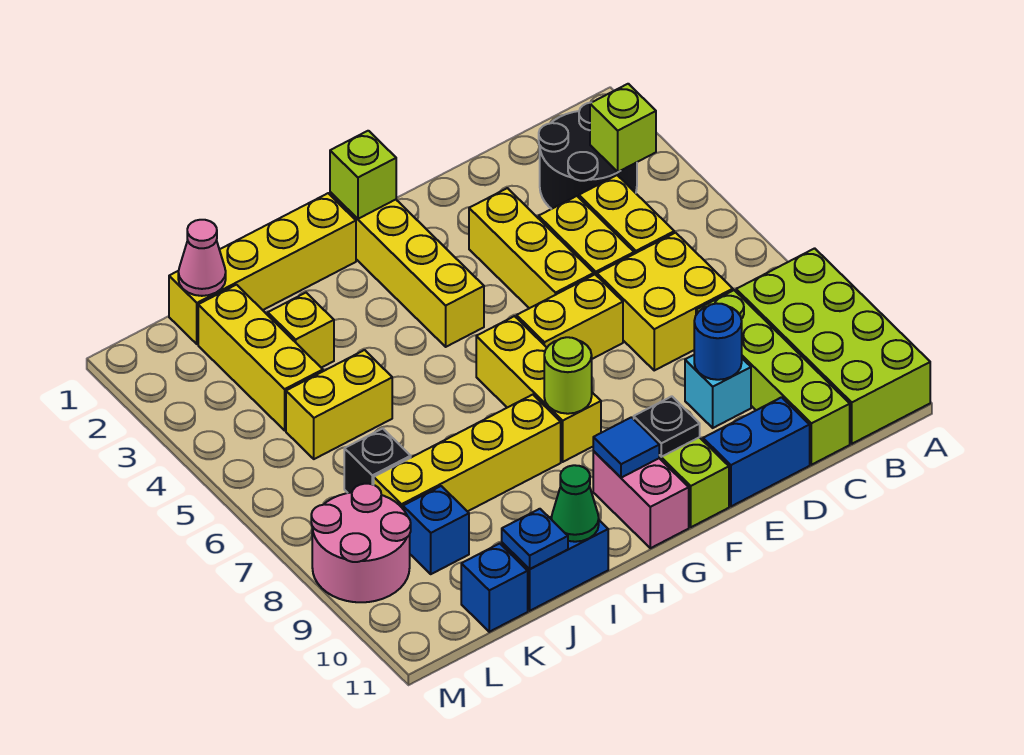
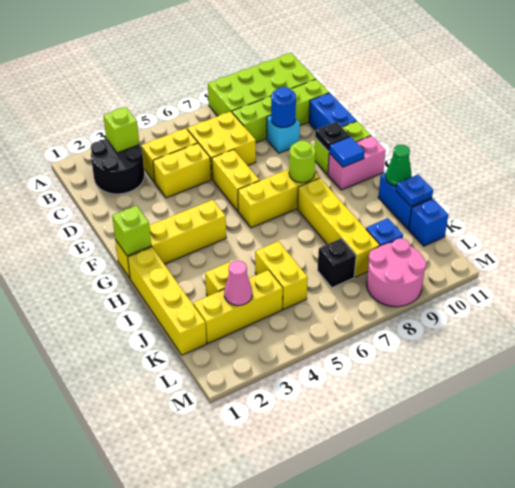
yellow brick E3:E5 level 1 -> none
pink cone K1 level 2 -> pink cone K3 level 2

